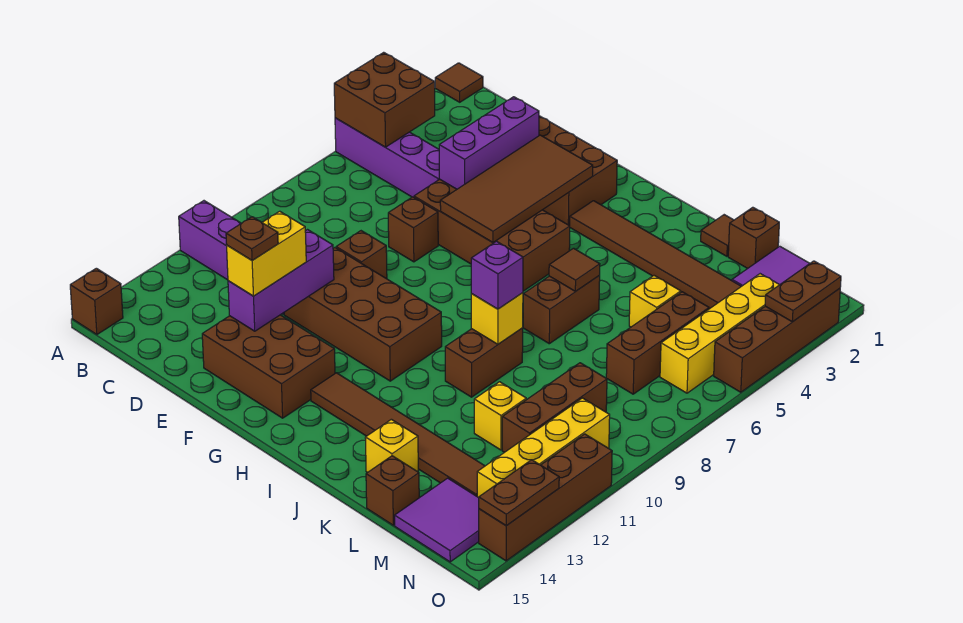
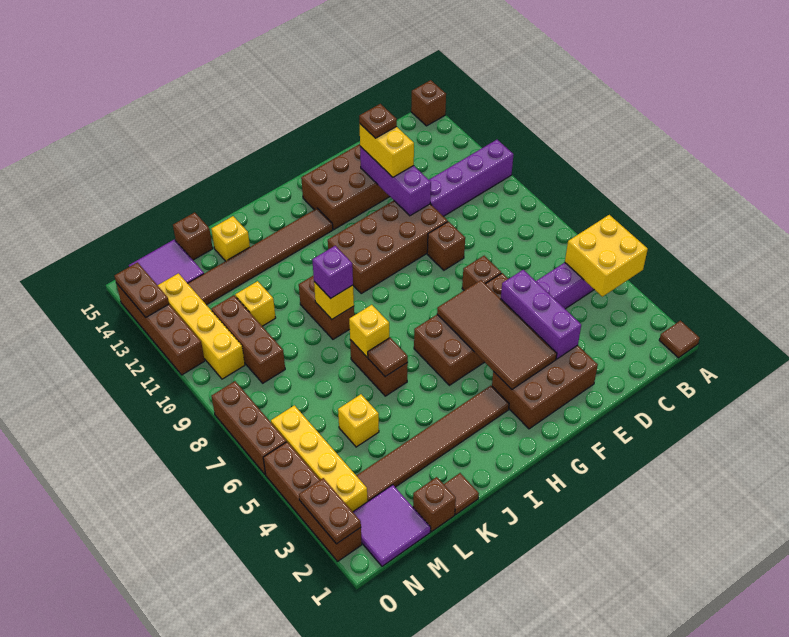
brown brick A4:B5 level 2 -> yellow brick A4:B5 level 2
none -> yellow brick J7 level 2
brown brick M5:M7 level 1 -> brown brick O6:O8 level 1

